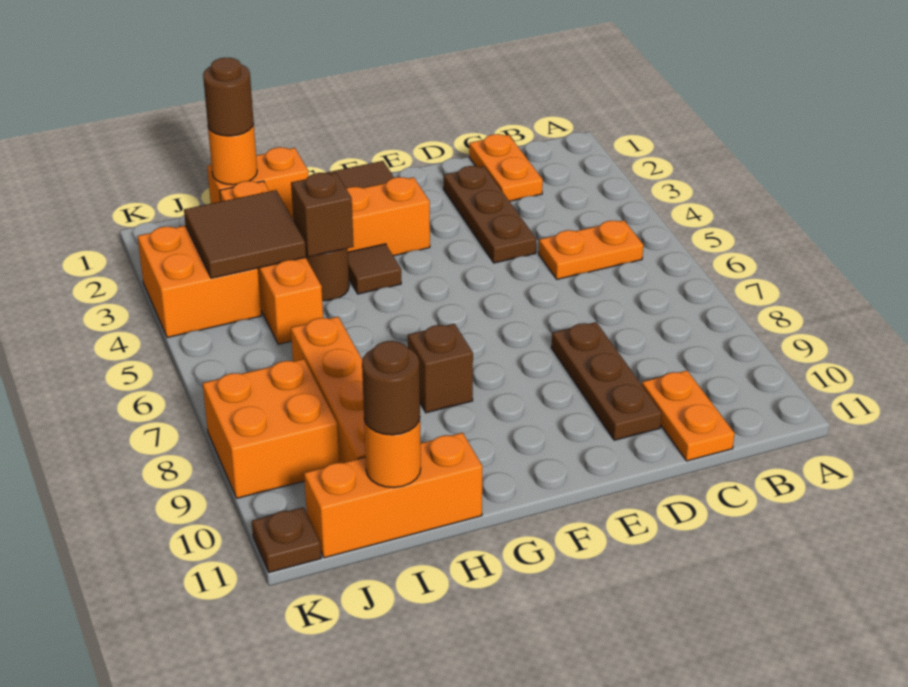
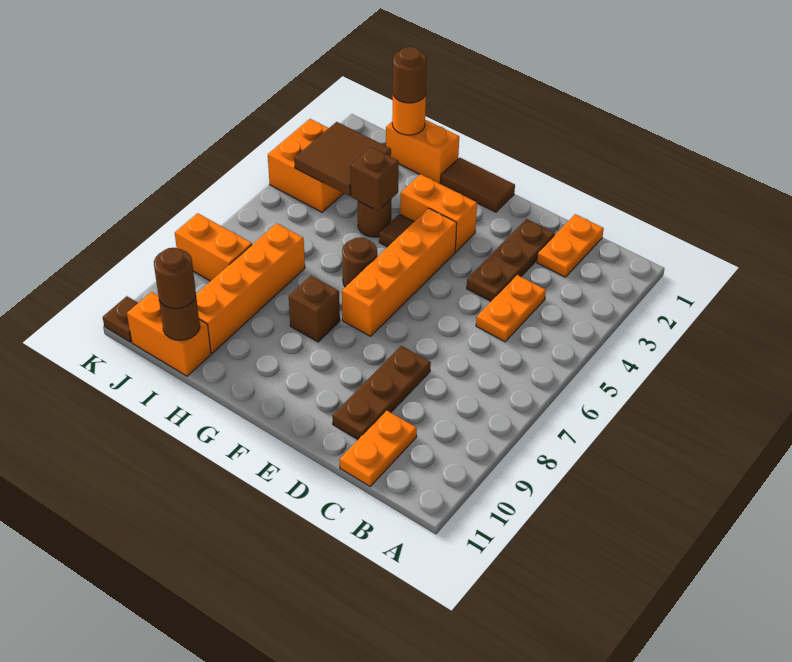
orange plate B5:C5 level 1 -> orange plate C4:C5 level 1
none -> brown round brick G6 level 1
orange brick H11:J11 level 1 -> orange brick I11:J11 level 1
orange brick I2:I5 level 1 -> orange brick F4:F7 level 1
orange round brick I11 level 2 -> brown round brick I11 level 2
orange brick J8:K9 level 1 -> orange brick J8:K8 level 1

